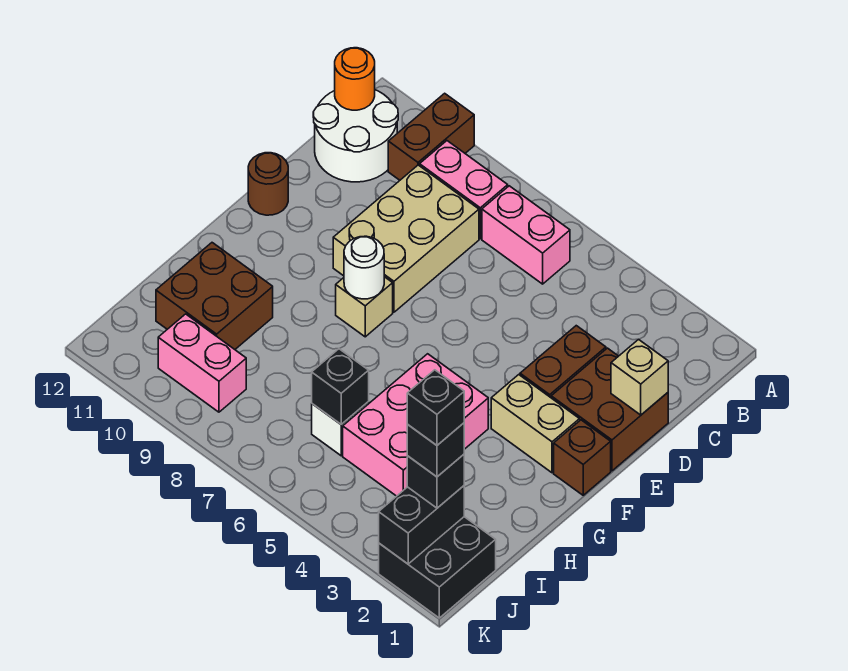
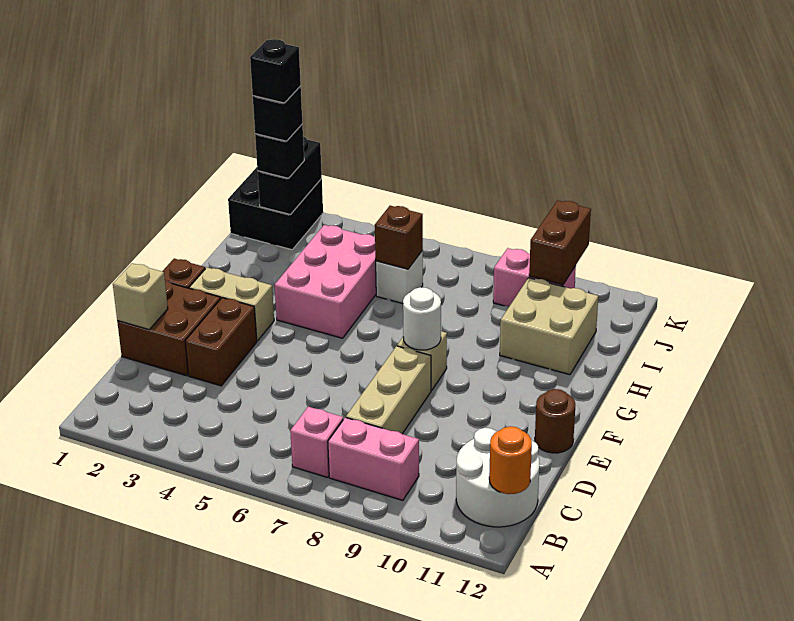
brown brick A10:B10 level 1 -> brown brick J10:K10 level 2
pink brick B6:B7 level 1 -> pink brick B7 level 1
tan brick C8:E9 level 1 -> tan brick C8:E8 level 1
brown brick H10:I11 level 1 -> tan brick H10:I11 level 1
black brick I6 level 2 -> brown brick I6 level 2

